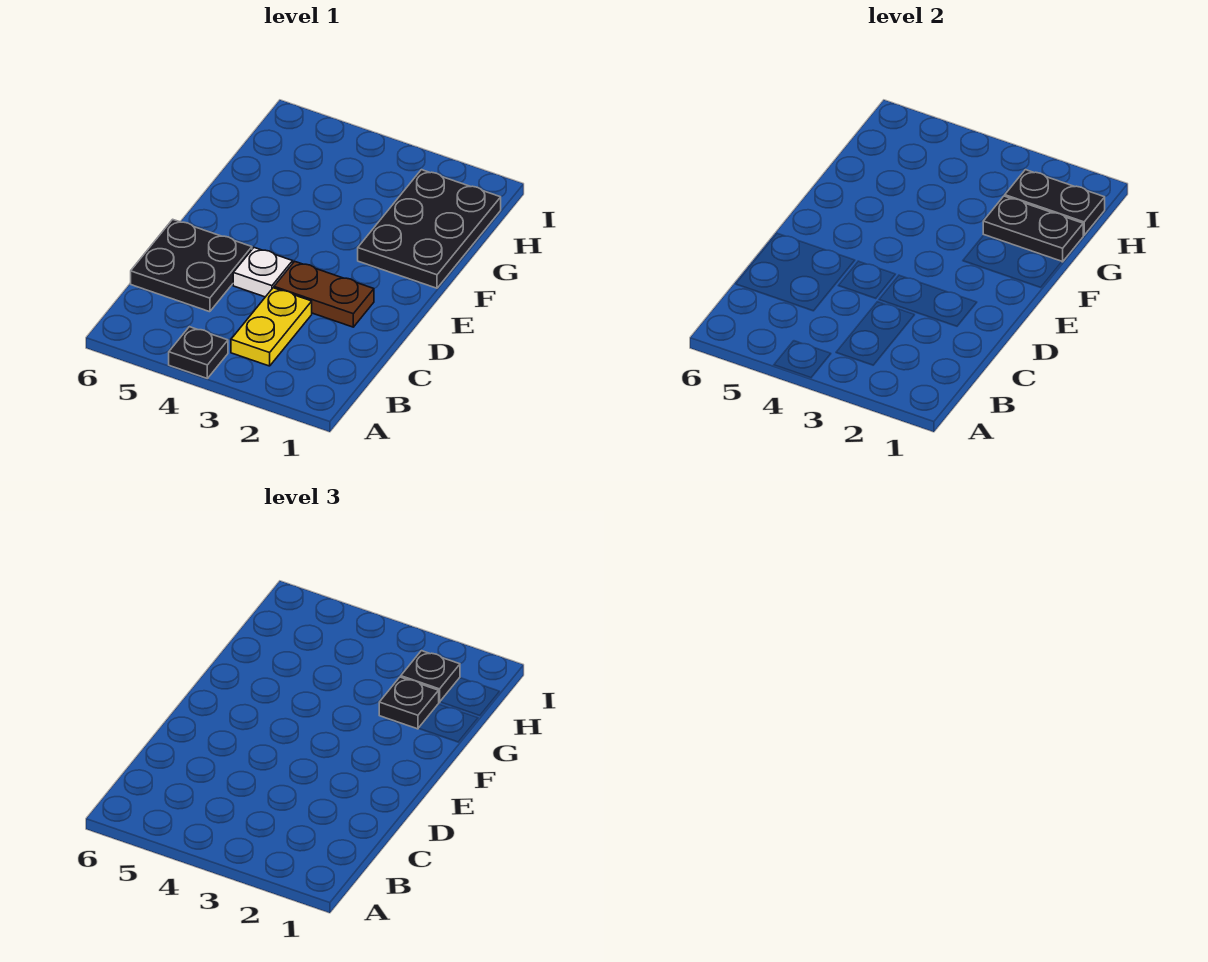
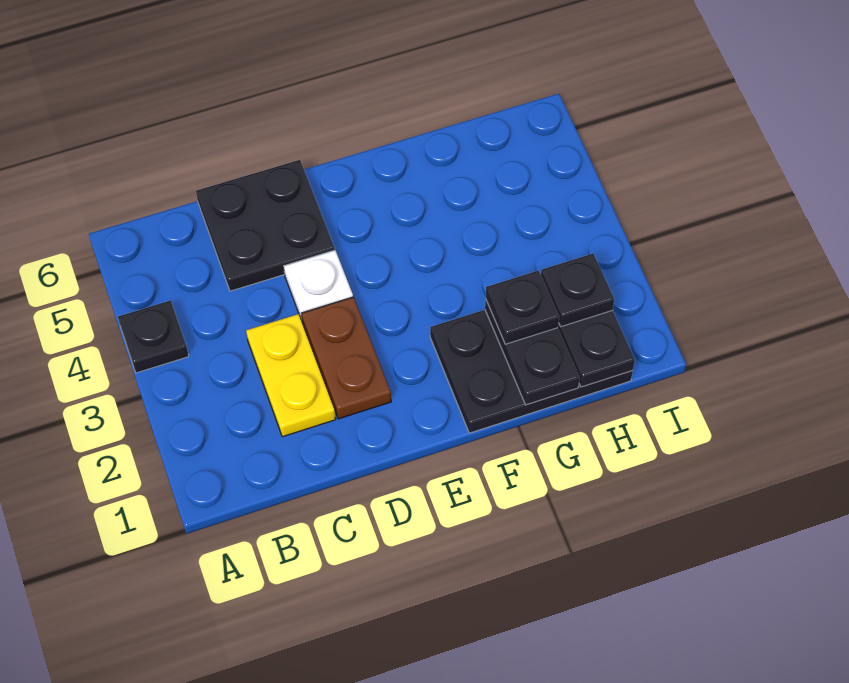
yellow plate B3:C3 level 1 -> yellow plate C2:C3 level 1

